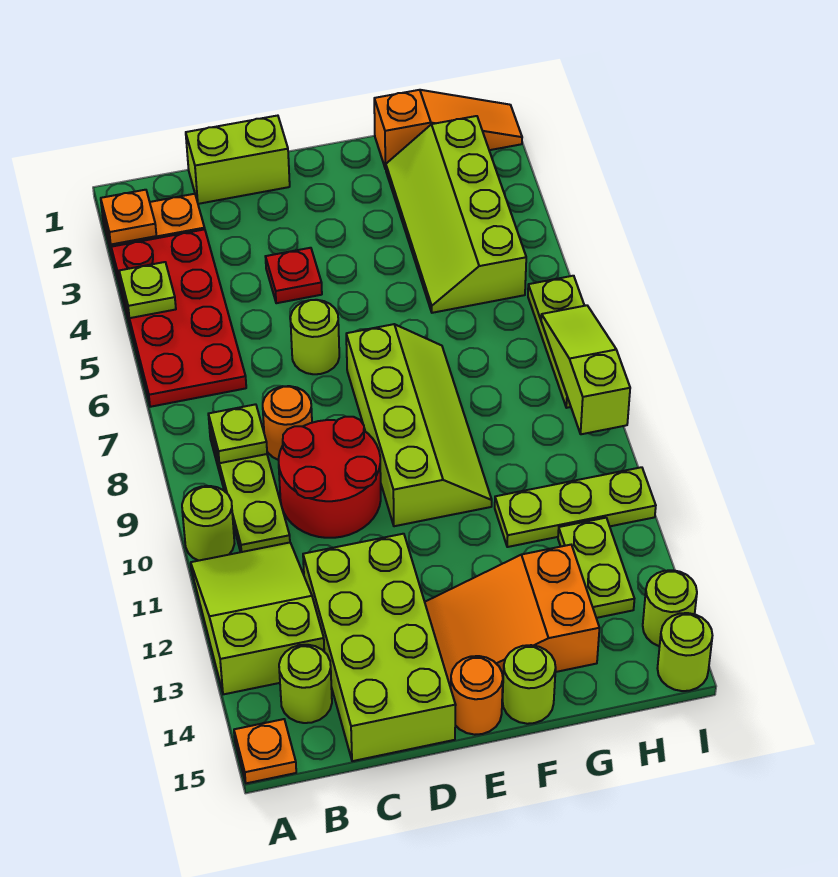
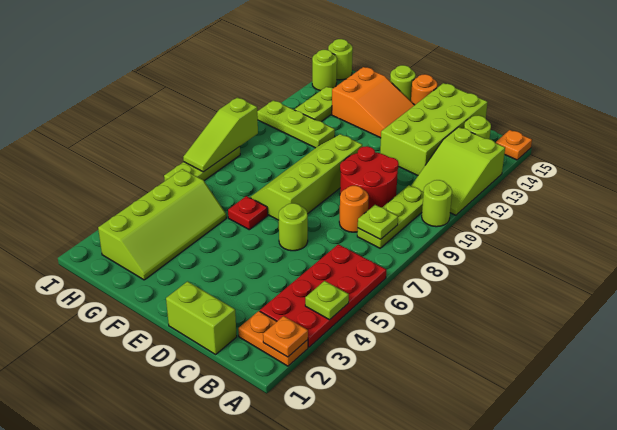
red plate D4 level 1 -> red plate F6 level 1
orange slope G1:I1 level 1 top G -> none

